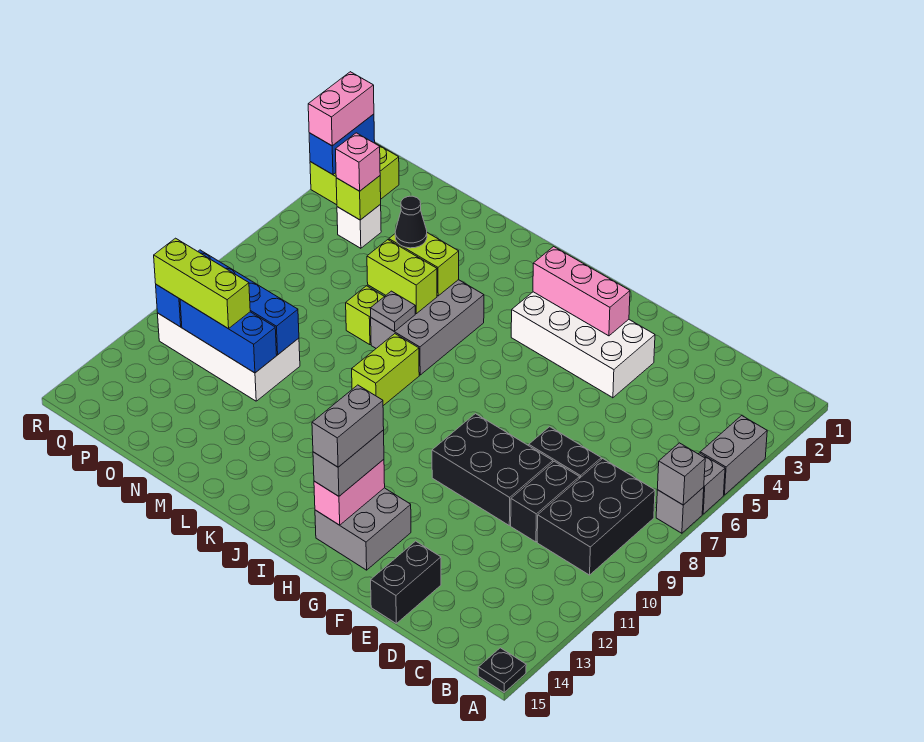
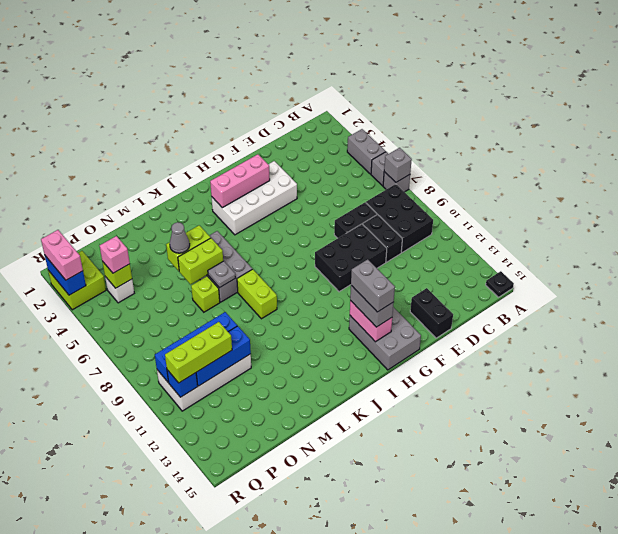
grey brick G13:H14 level 1 -> grey brick G13:H15 level 1
black cone M5 level 3 -> grey cone M5 level 3

